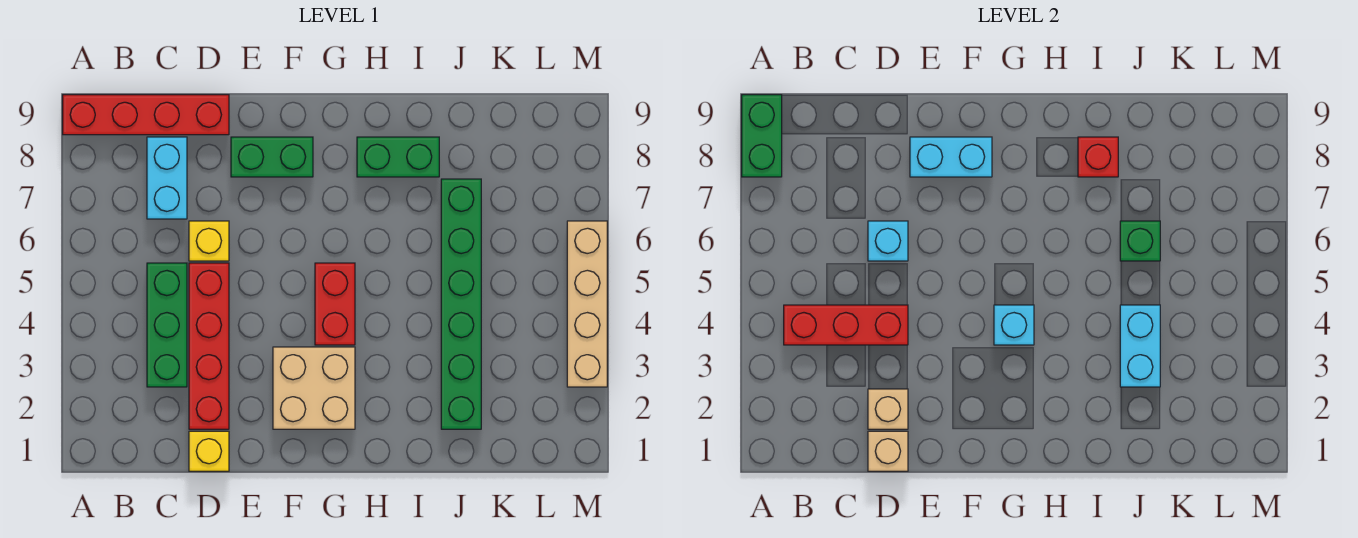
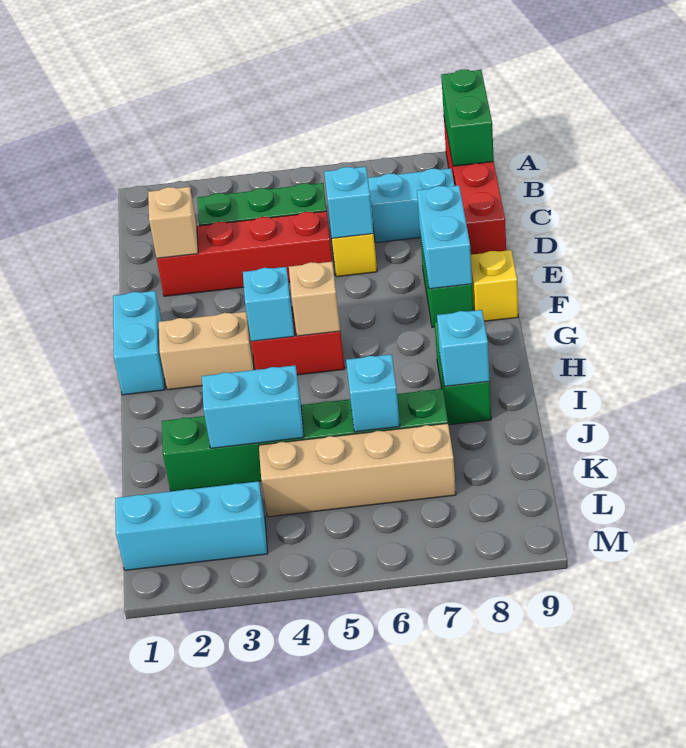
green brick A8:A9 level 2 -> green brick A9:B9 level 2
red brick B4:D4 level 2 -> none
yellow brick D1 level 1 -> yellow brick F9 level 1
tan brick D1 level 2 -> tan brick G5 level 2
none -> cyan brick F1:G1 level 1
tan brick F2:G3 level 1 -> tan brick G2:G3 level 1
red brick I8 level 2 -> cyan brick I8 level 2
green brick J6 level 2 -> cyan brick J6 level 2
none -> cyan brick L1:L3 level 1
tan brick M3:M6 level 1 -> tan brick K4:K7 level 1

